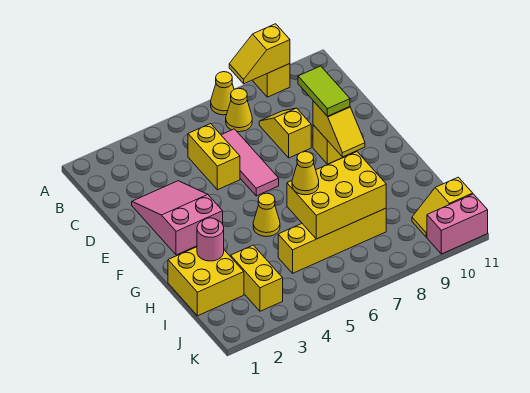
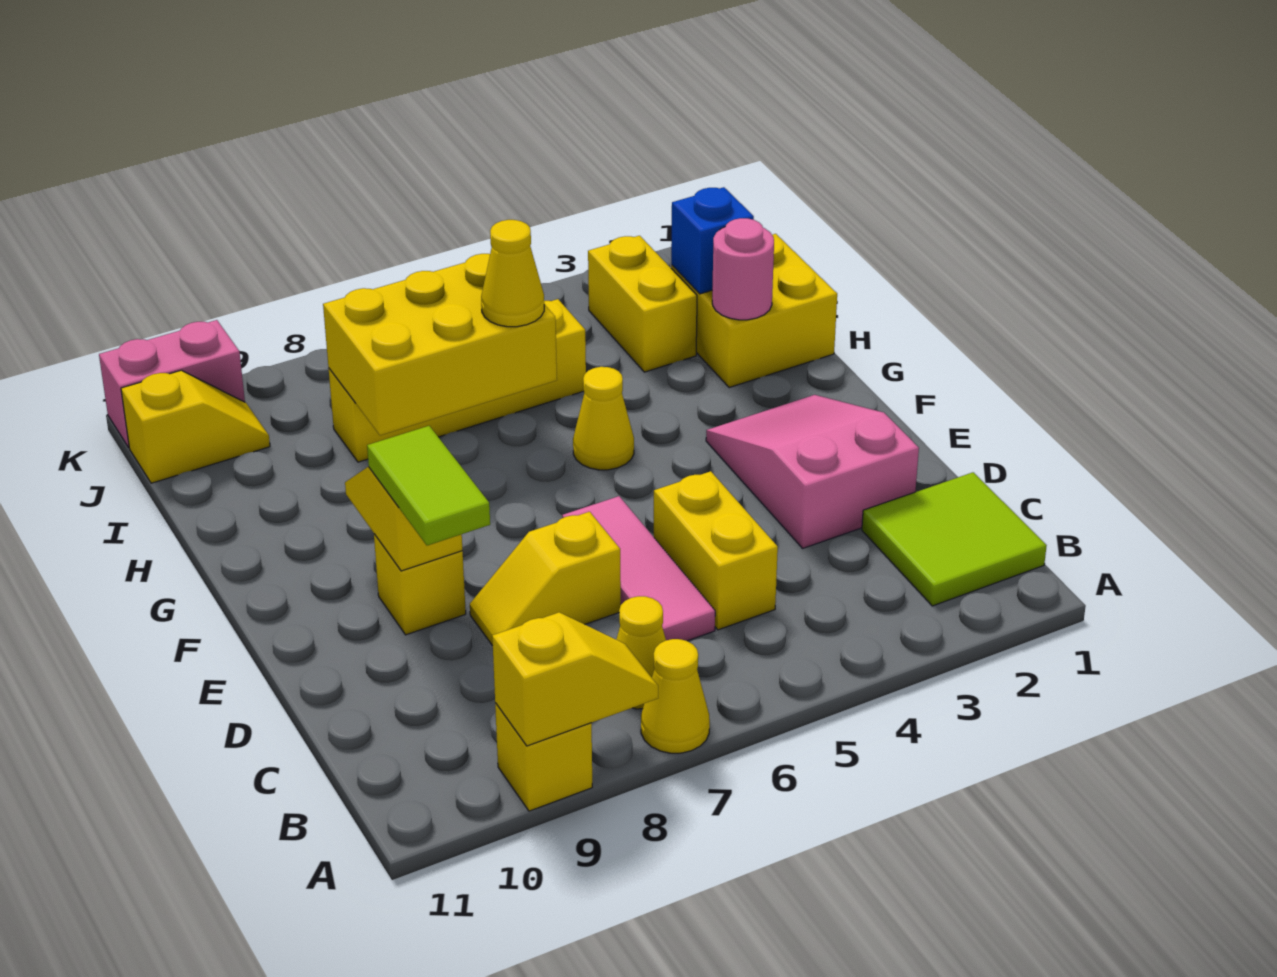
none -> lime tile B1:C2 level 1
yellow slope C8:D8 level 1 top D -> yellow slope D7:D8 level 1 top 7
pink slope D2:F3 level 1 top F -> pink slope D2:F3 level 1 top D
none -> blue brick I2 level 2

